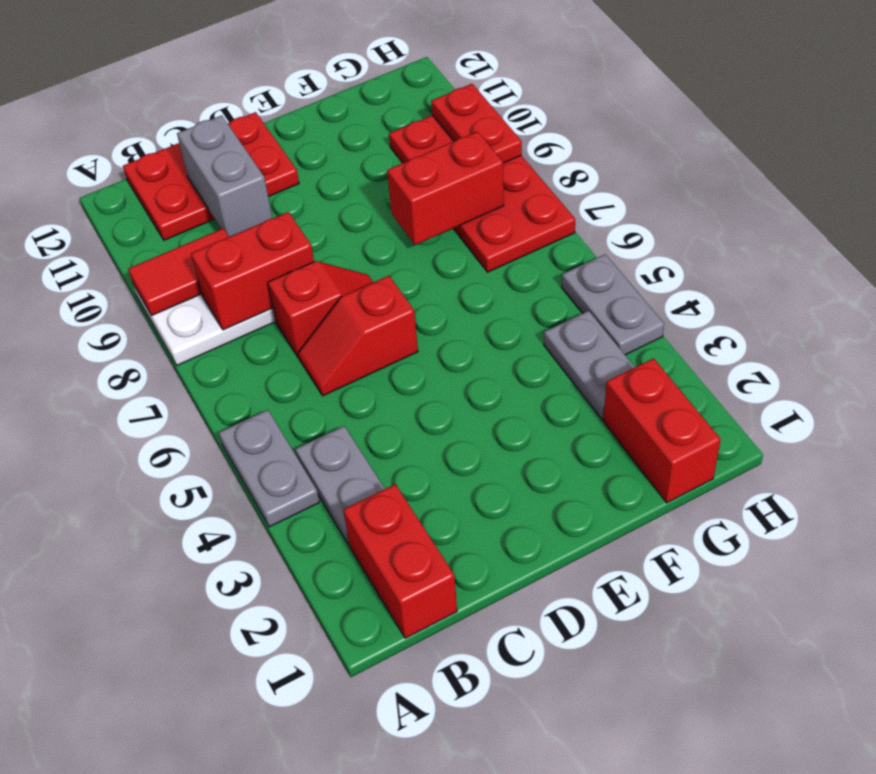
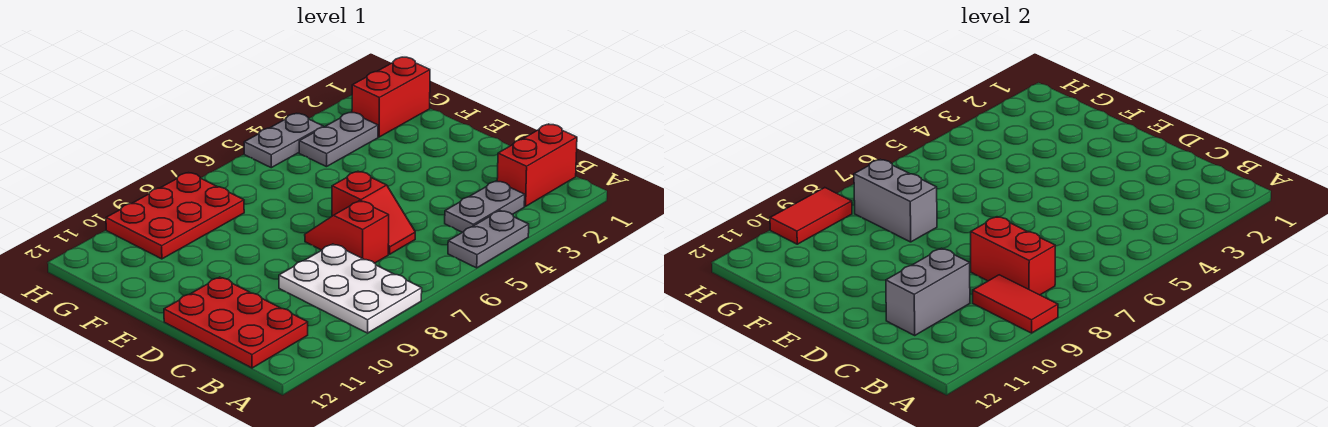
red brick F8:G8 level 2 -> grey brick F8:G8 level 2
red plate G7:H10 level 1 -> red plate G8:H10 level 1
red plate H9:H10 level 2 -> red tile H9:H10 level 2

